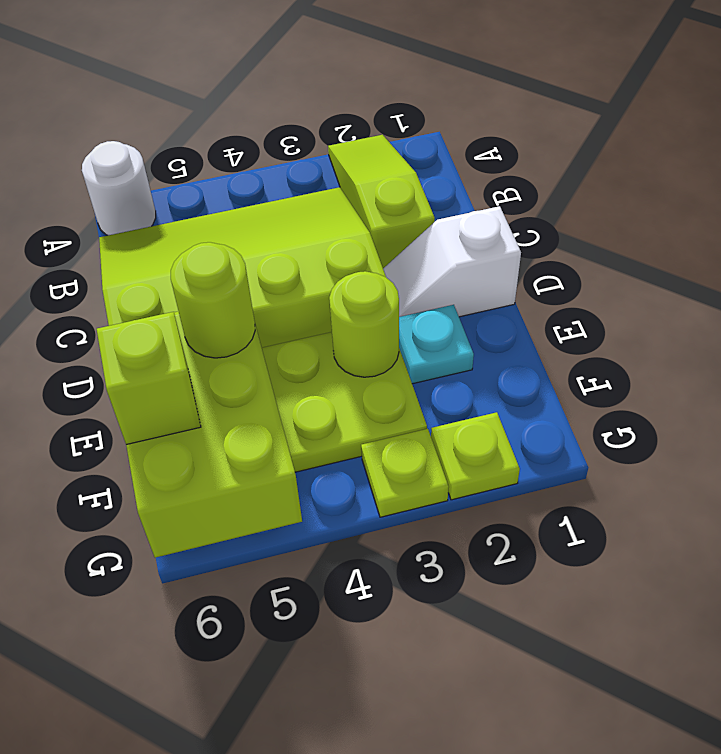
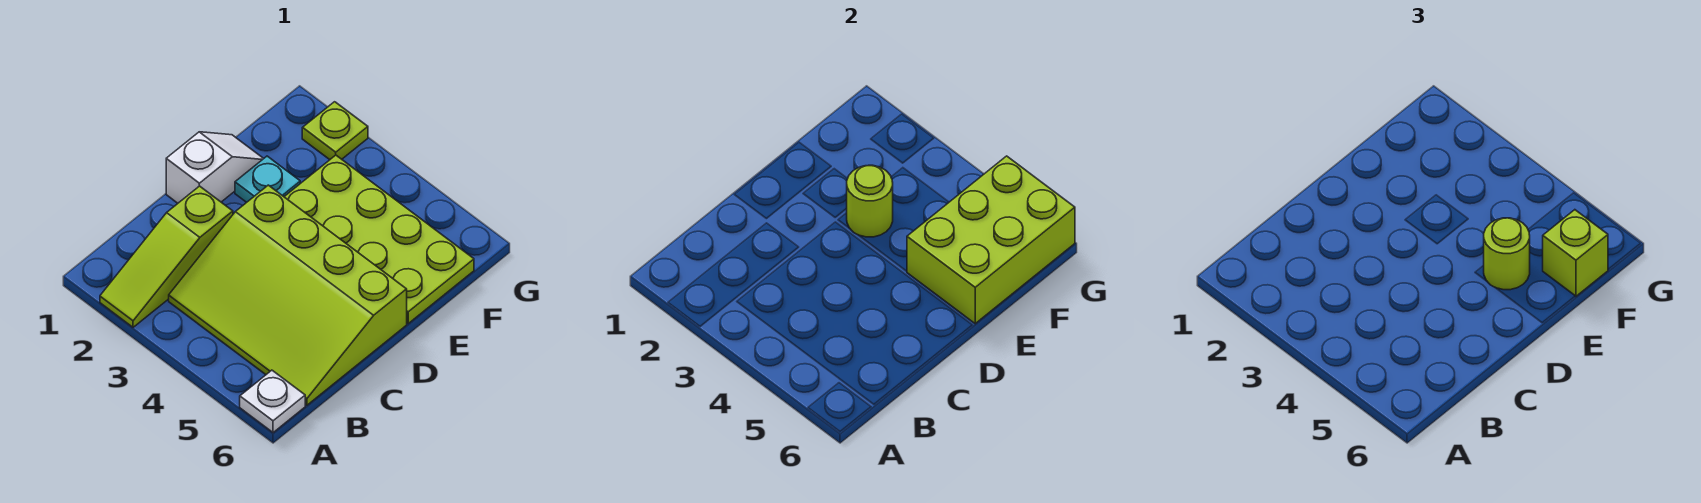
white round brick A6 level 1 -> white plate A6 level 1
white slope D1:D2 level 1 top 1 -> white slope D1:E1 level 1 top D
lime plate G3 level 1 -> none

